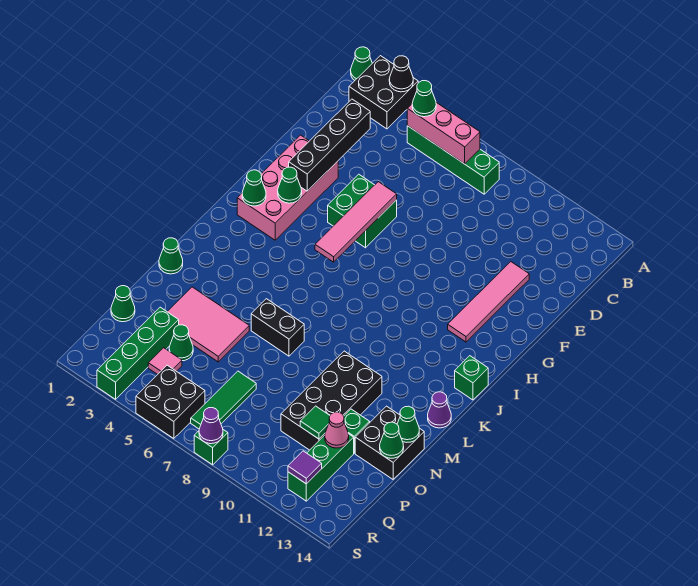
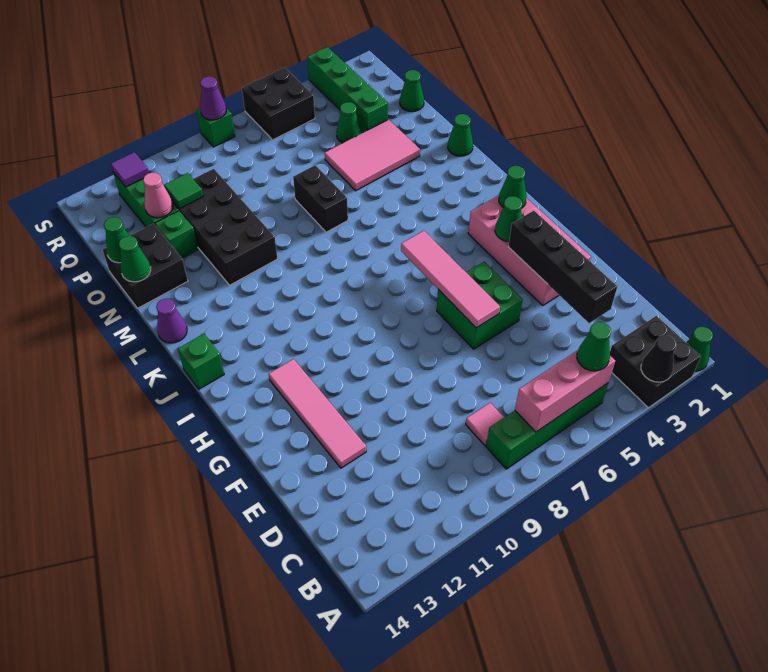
black brick M6:M7 level 1 -> black brick M7:N7 level 1
green tile P7:R7 level 1 -> none
pink tile Q4 level 1 -> pink tile C8 level 1

